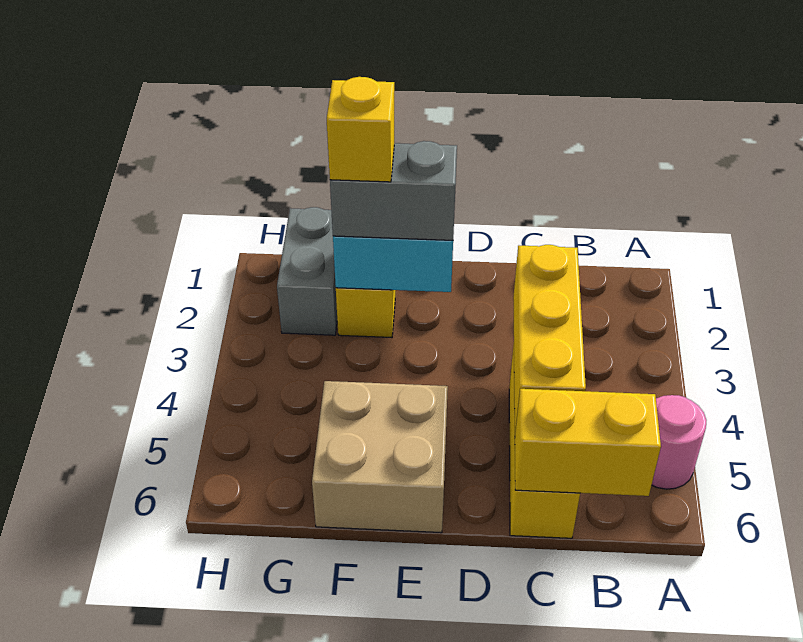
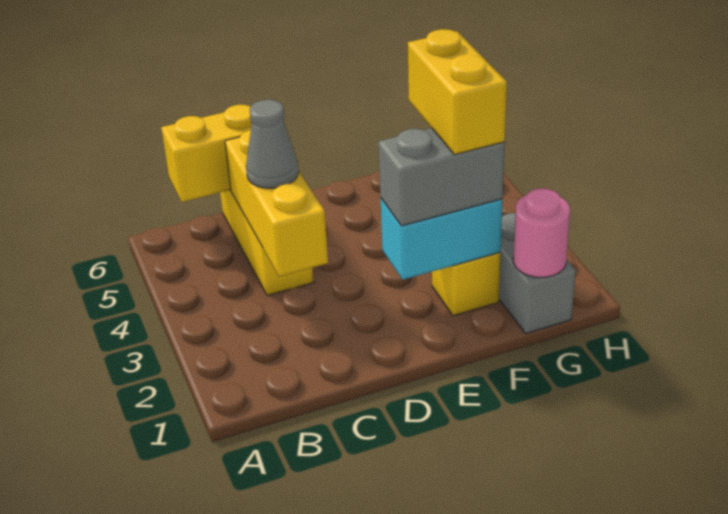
pink round brick A5 level 1 -> pink round brick G1 level 2
none -> grey cone C4 level 3
tan brick E5:F6 level 1 -> none
yellow brick F2 level 4 -> yellow brick F2:F3 level 4

